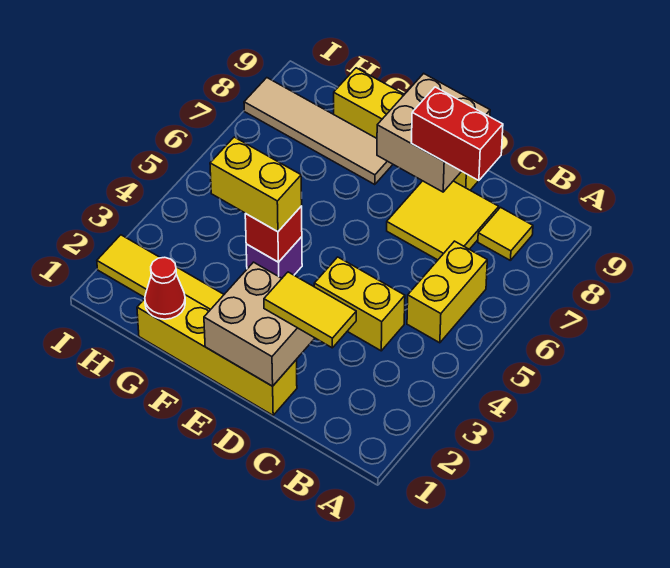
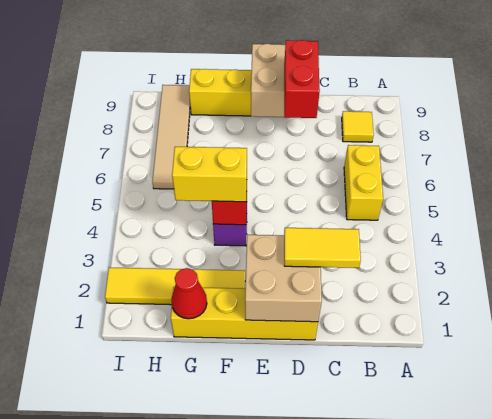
yellow brick C4:D4 level 1 -> none
yellow tile C7:D8 level 1 -> none
red brick C8:D8 level 3 -> red brick D7:D8 level 3
tan tile F8:I8 level 1 -> tan tile H6:H9 level 1

